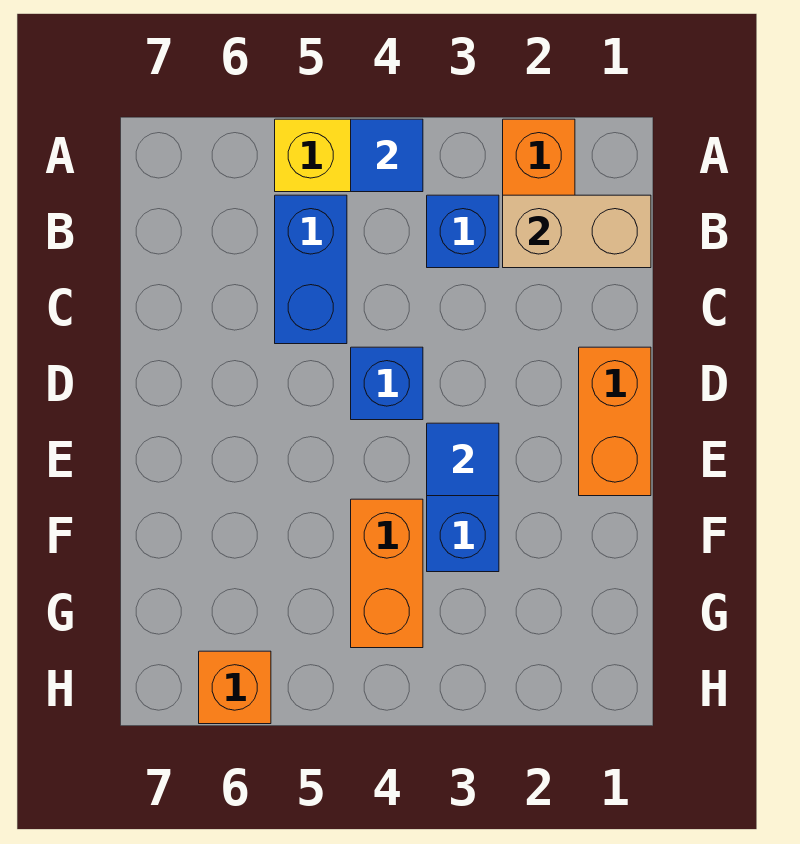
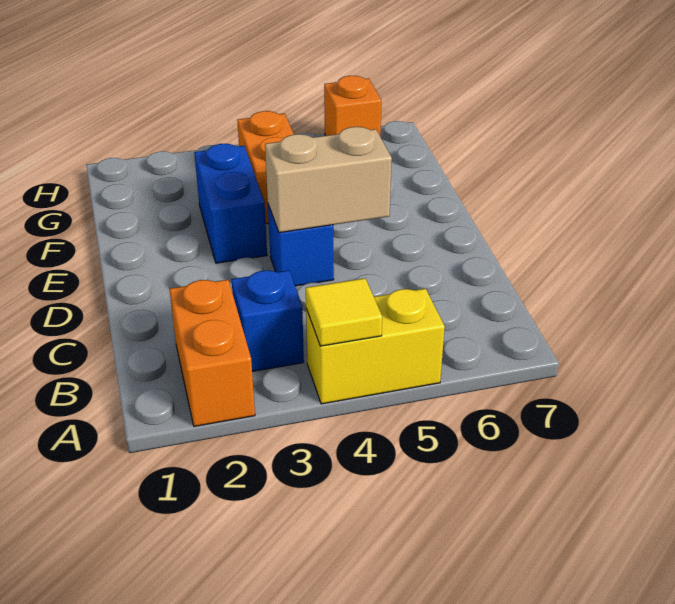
blue tile A4 level 2 -> yellow tile A4 level 2
tan brick B1:B2 level 2 -> tan brick D4:D5 level 2
blue brick B5:C5 level 1 -> none
orange brick D1:E1 level 1 -> none
blue tile E3 level 2 -> none

